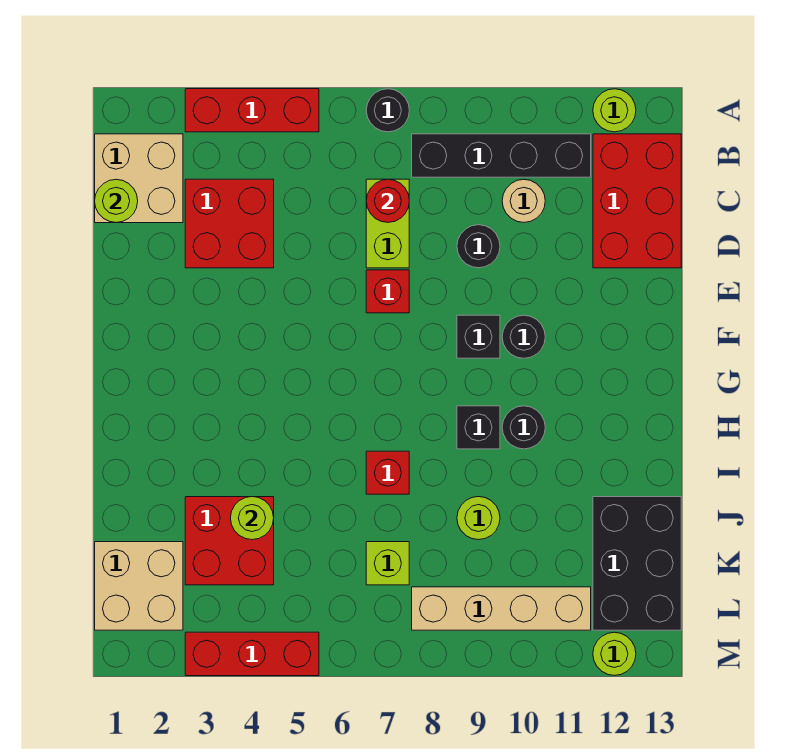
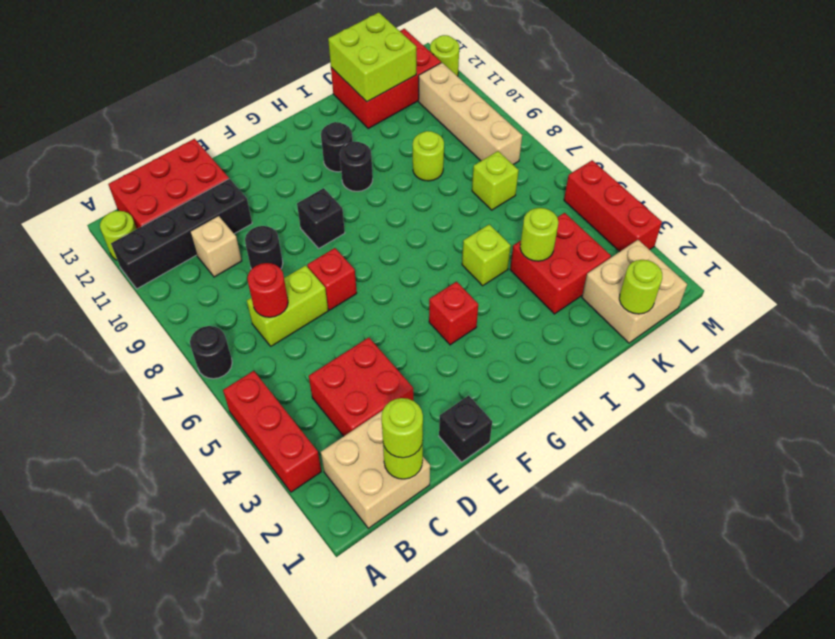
black brick B8:B11 level 1 -> black brick A11:D11 level 1
none -> lime round brick C1 level 3
tan round brick C10 level 1 -> tan brick C10 level 1
black round brick F10 level 1 -> black round brick H11 level 1
black brick H9 level 1 -> black brick E1 level 1
none -> lime brick I5 level 1
red brick I7 level 1 -> red brick G4 level 1
black brick J12:L13 level 1 -> red brick J12:L13 level 1
none -> lime brick J12:K13 level 2
none -> lime round brick K1 level 2

